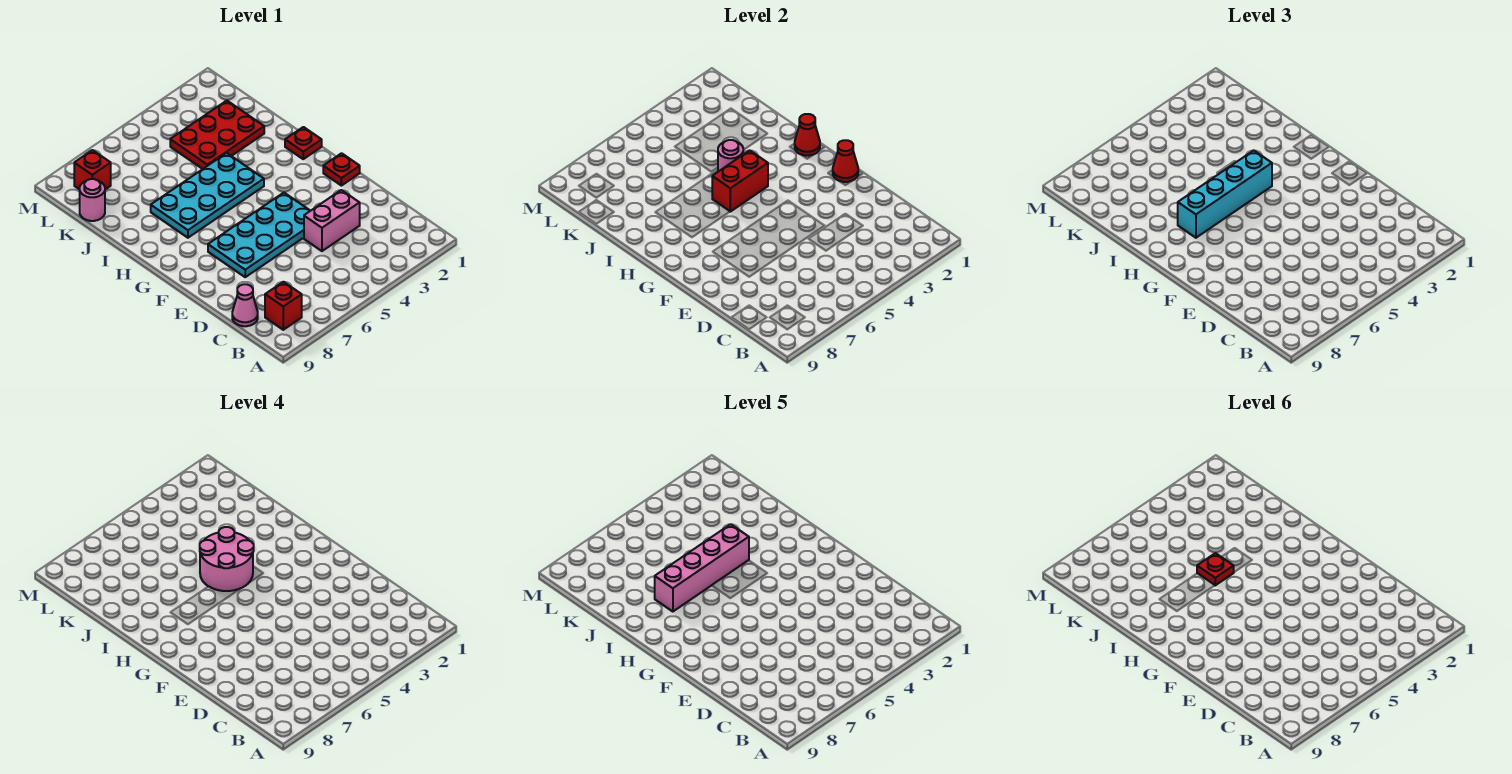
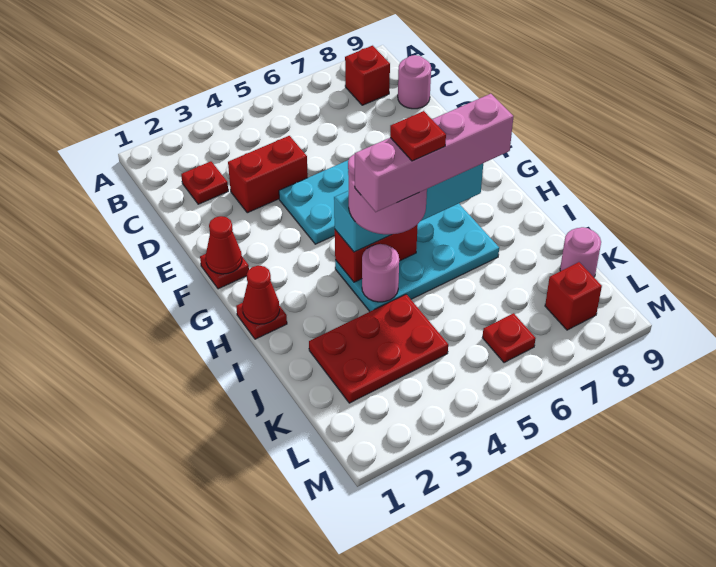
none -> red plate C2 level 1
pink cone C9 level 1 -> pink round brick C9 level 1
pink brick D3:D4 level 1 -> red brick D3:D4 level 1
none -> red plate L6 level 1

